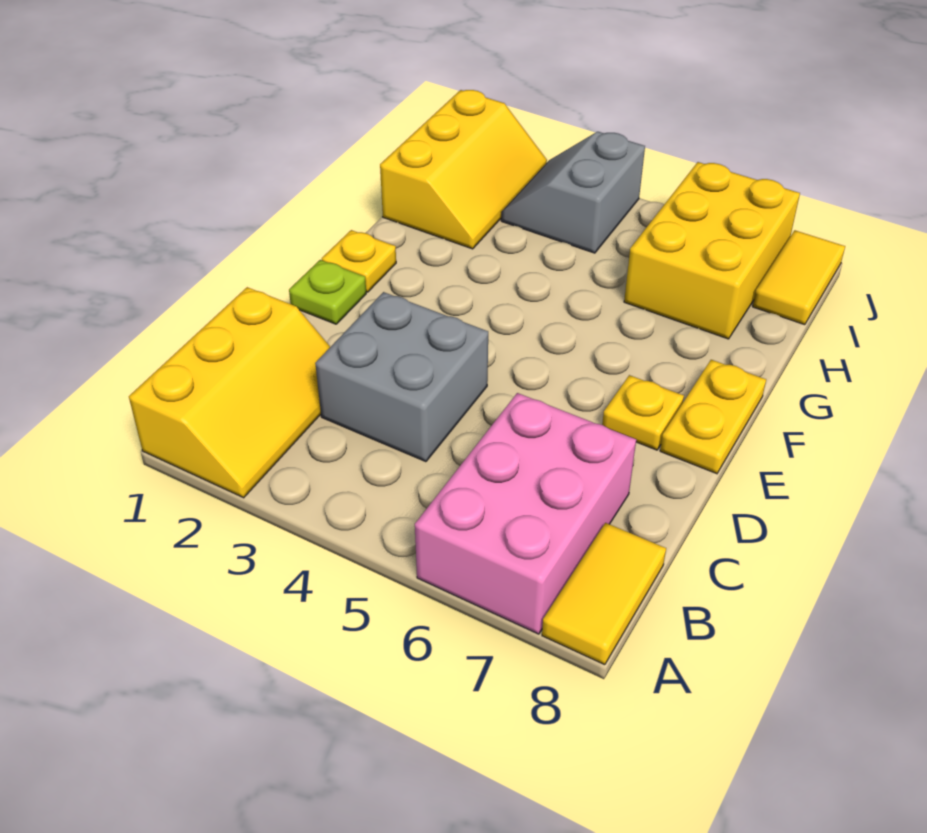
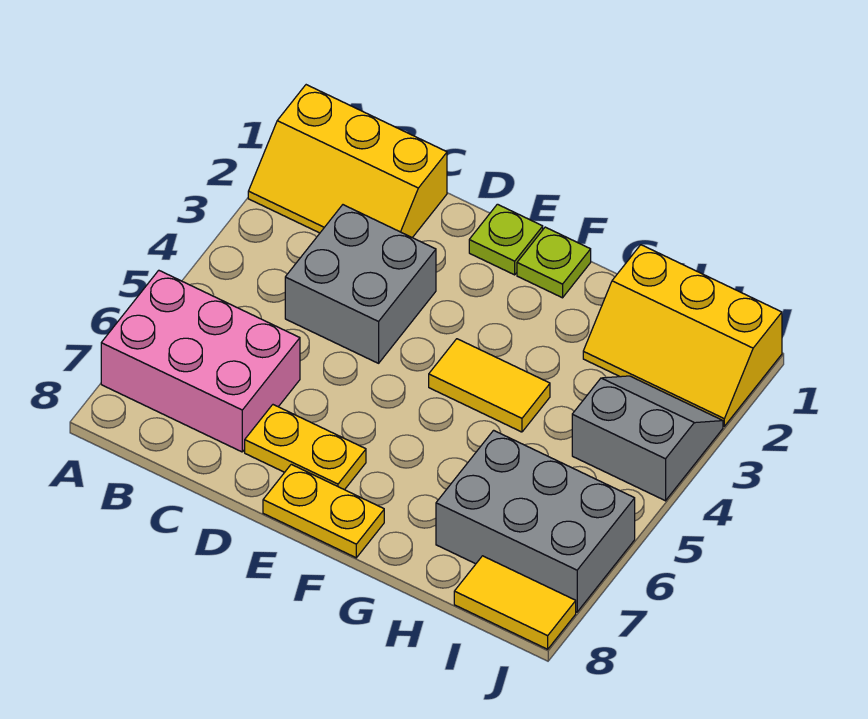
yellow tile A8:B8 level 1 -> yellow tile F4:G4 level 1
yellow plate E7 level 1 -> yellow plate D7:E7 level 1
yellow plate F1 level 1 -> lime plate F1 level 1
yellow brick H6:J7 level 1 -> grey brick H6:J7 level 1

